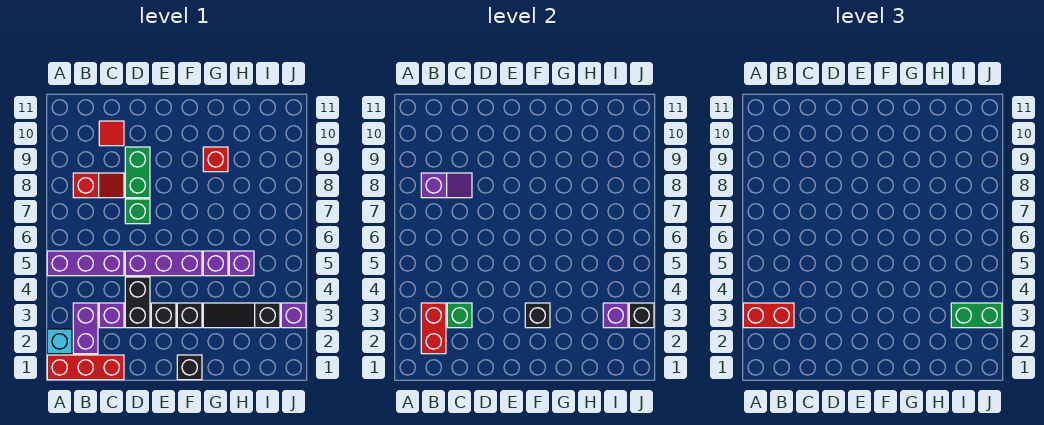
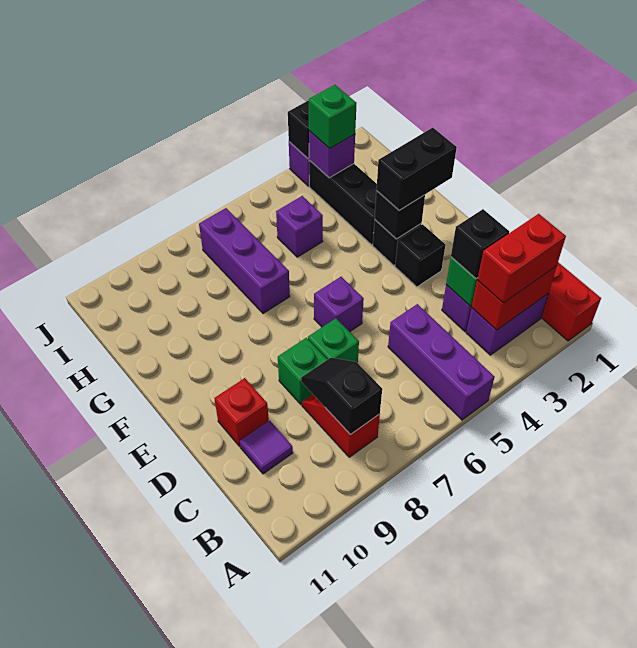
cyan brick A2 level 1 -> none
red brick A3:B3 level 3 -> red brick B2:B3 level 3
purple slope B8:C8 level 2 top B -> black slope B8:C8 level 2 top B
red tile C10 level 1 -> purple tile C10 level 1
black brick D3:D4 level 1 -> black brick F2:F3 level 3
purple brick D5:F5 level 1 -> purple brick G7:I7 level 1
green brick D8:D9 level 1 -> green brick D8 level 1
black brick F1 level 1 -> black brick C3 level 3
black slope G3:I3 level 1 top I -> black brick G3:I3 level 1
purple brick G5 level 1 -> purple brick E6 level 1
red brick G9 level 1 -> red brick D10 level 1
green brick I3:J3 level 3 -> green brick I3 level 3

